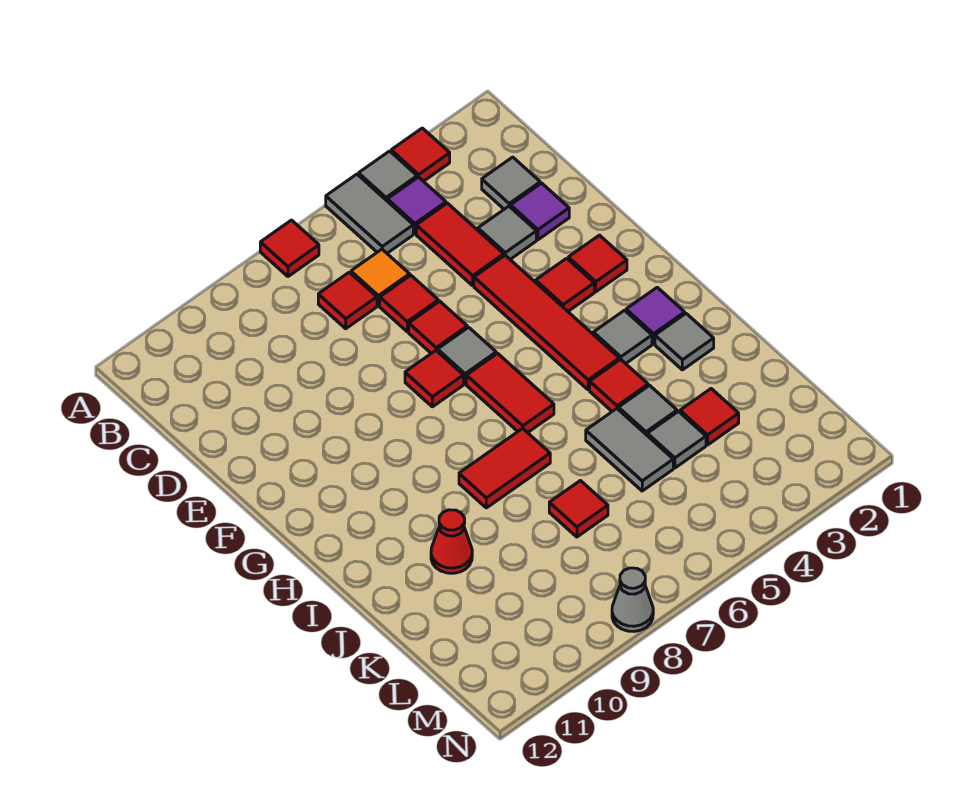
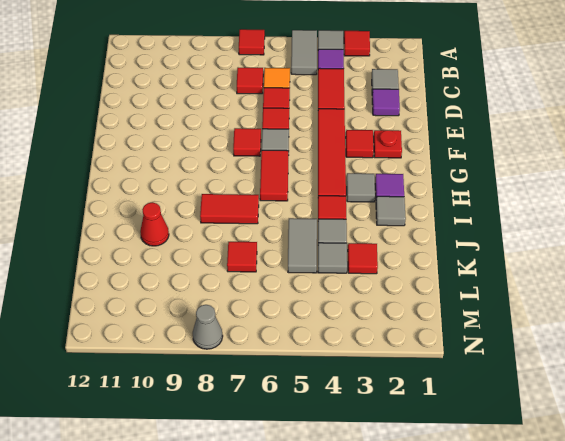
grey tile D3 level 1 -> none
red tile F2 level 1 -> red plate F2 level 1

